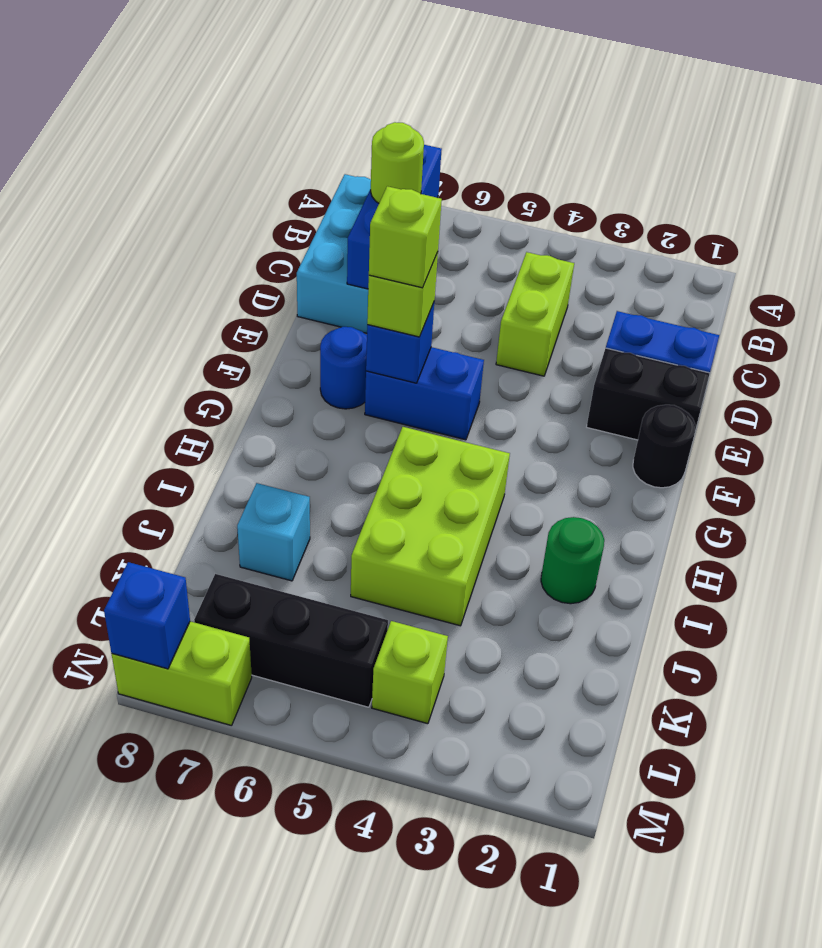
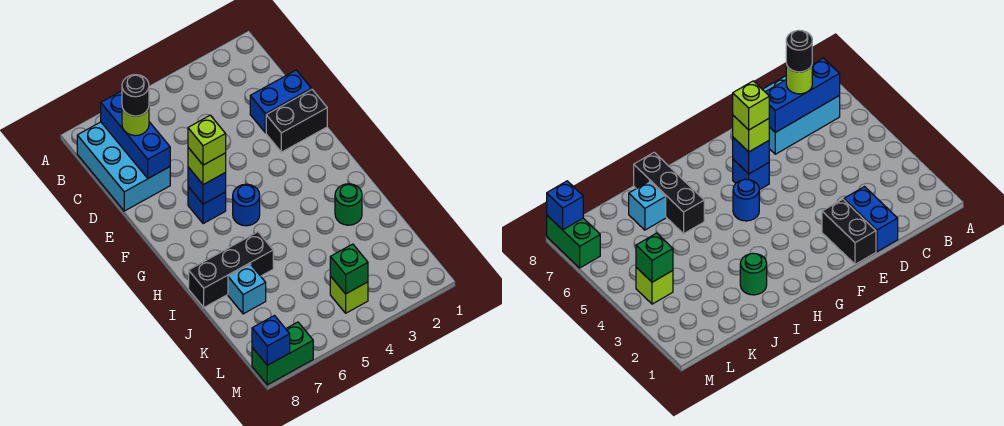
lime brick C4:D4 level 1 -> none
black round brick F1 level 1 -> black round brick C7 level 4
blue brick F5:F6 level 1 -> blue brick F6 level 1
blue round brick F7 level 1 -> blue round brick G5 level 1
lime brick H4:J5 level 1 -> none
none -> green brick L4 level 2
black brick L5:L7 level 1 -> black brick I6:I8 level 1
lime brick M7:M8 level 1 -> green brick M7:M8 level 1

